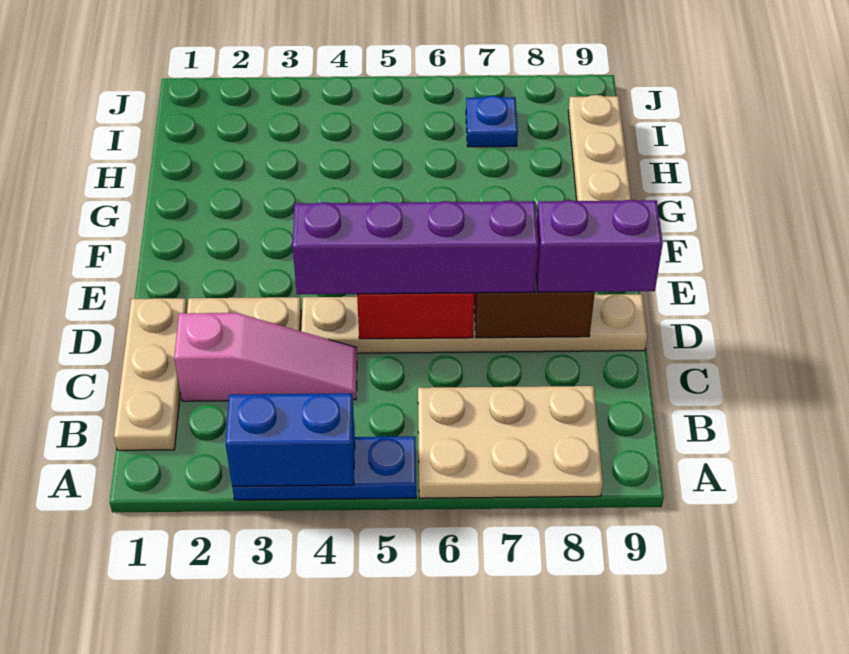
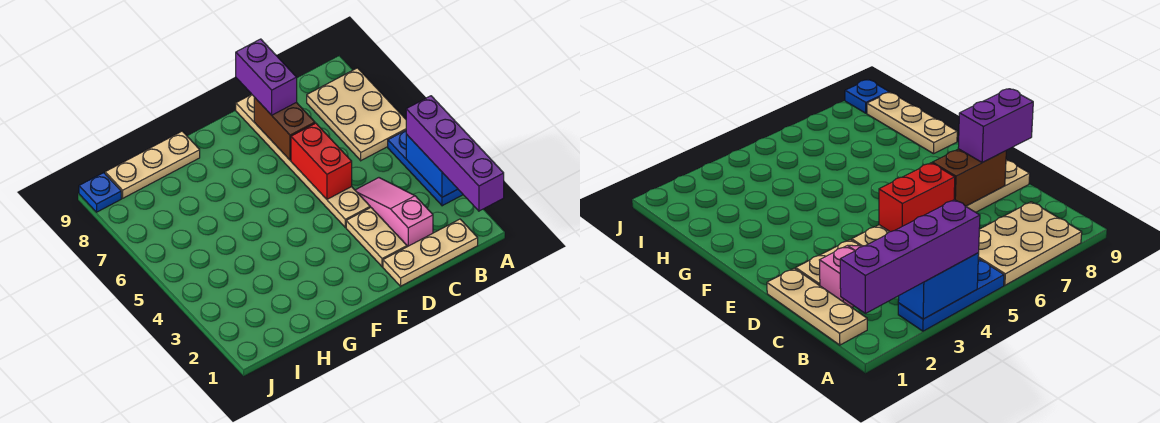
purple brick D4:D7 level 3 -> purple brick A1:A4 level 3
blue plate I7 level 1 -> blue plate J9 level 1

